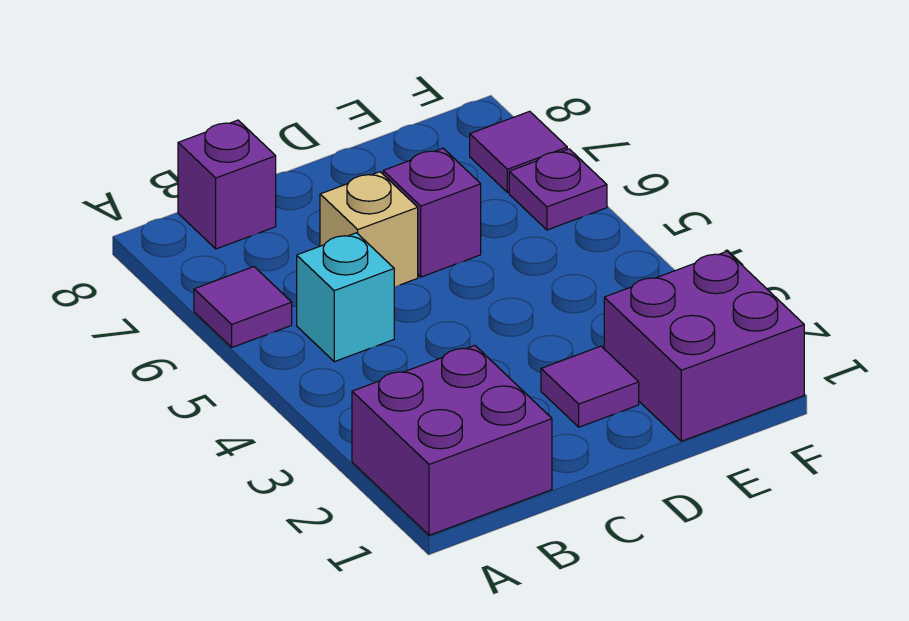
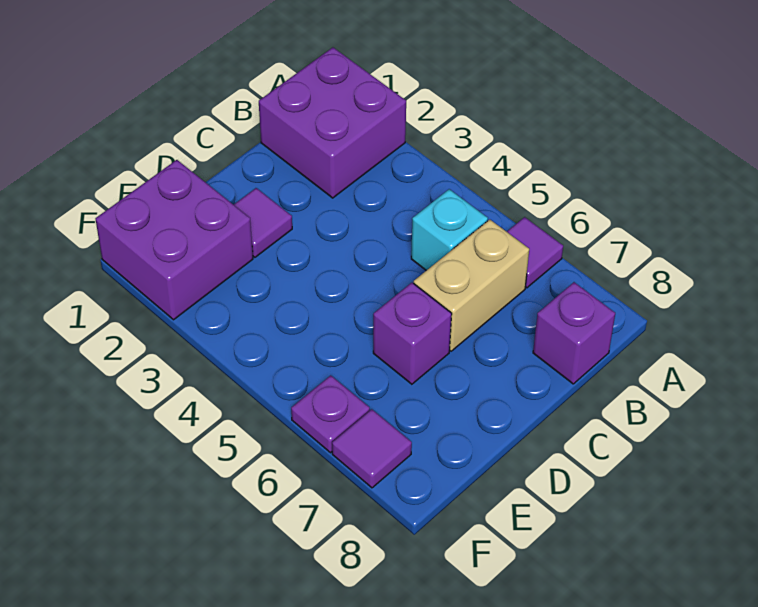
tan brick C6 level 1 -> tan brick B6:C6 level 1

